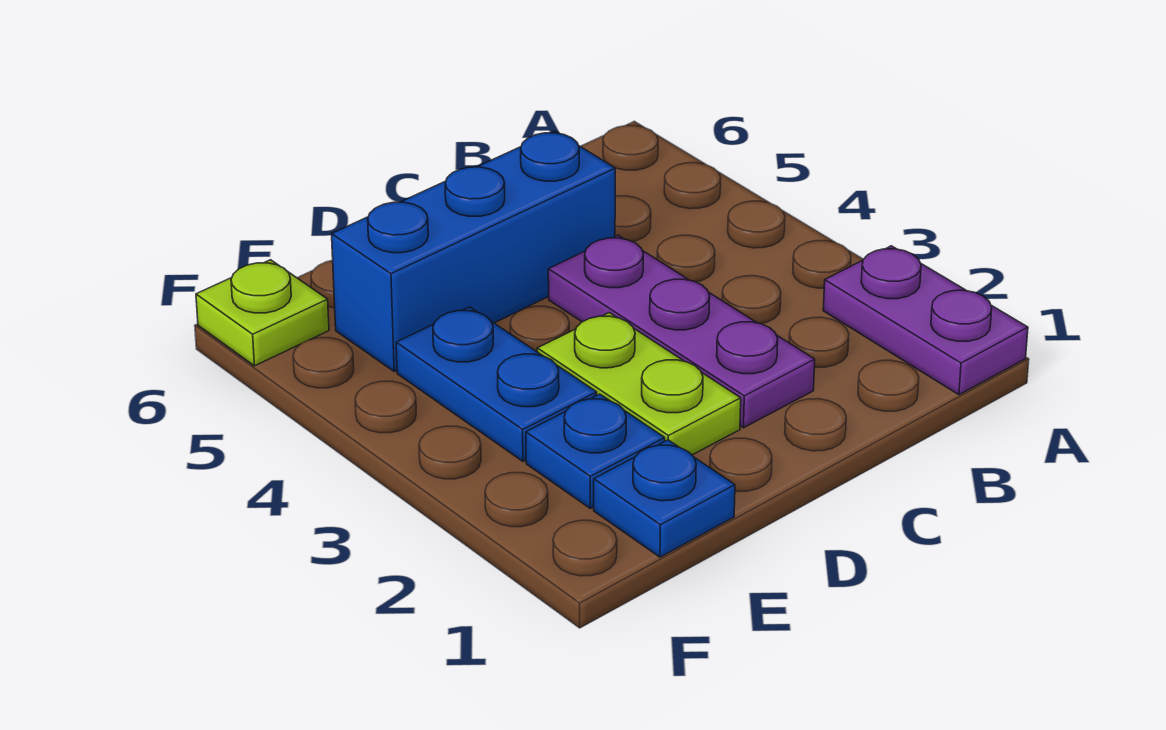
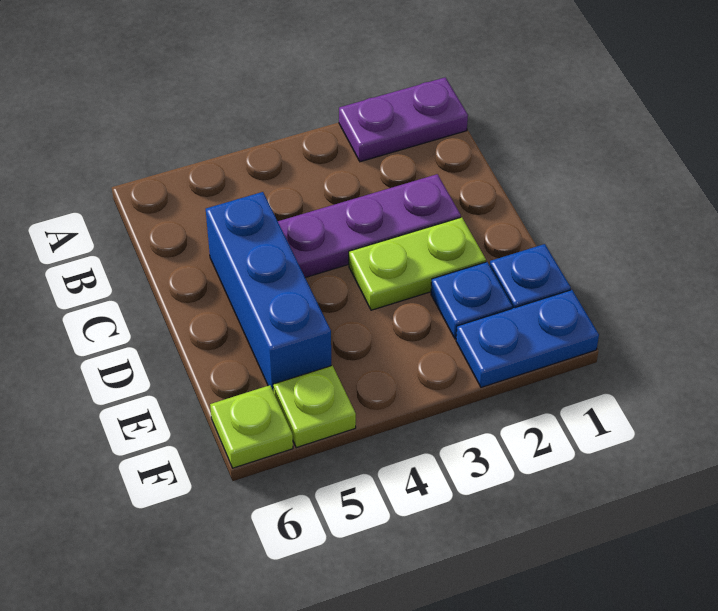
blue plate E3:E4 level 1 -> blue plate F1:F2 level 1
none -> lime plate F5 level 1

